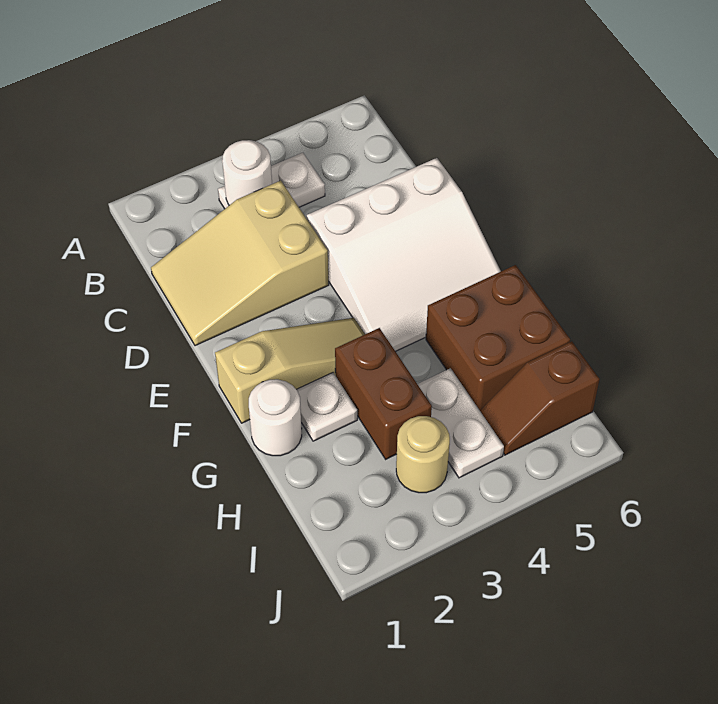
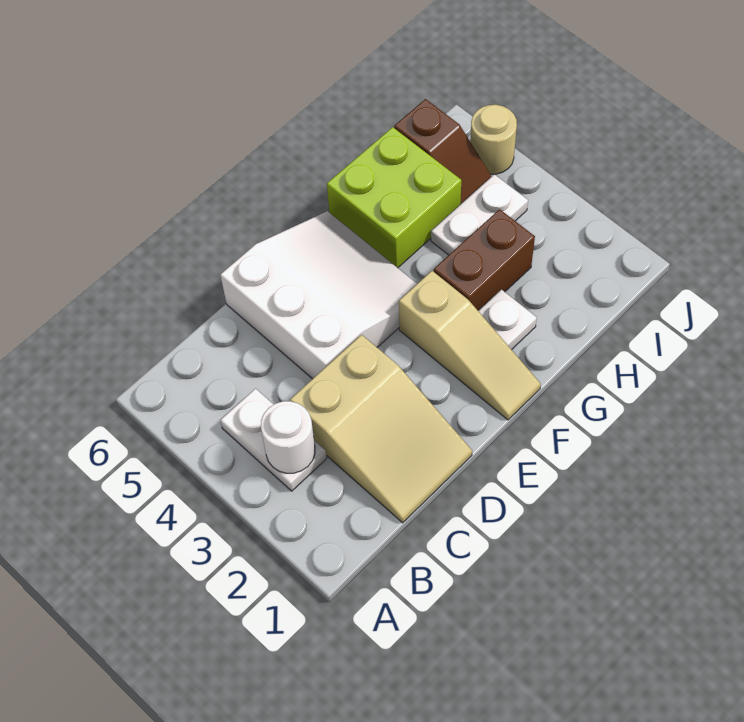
tan slope F1:F3 level 1 top 1 -> tan slope F1:F3 level 1 top 3
white round brick G1 level 1 -> none
brown brick G5:H6 level 1 -> lime brick G5:H6 level 1
tan round brick I3 level 1 -> tan round brick J5 level 1

